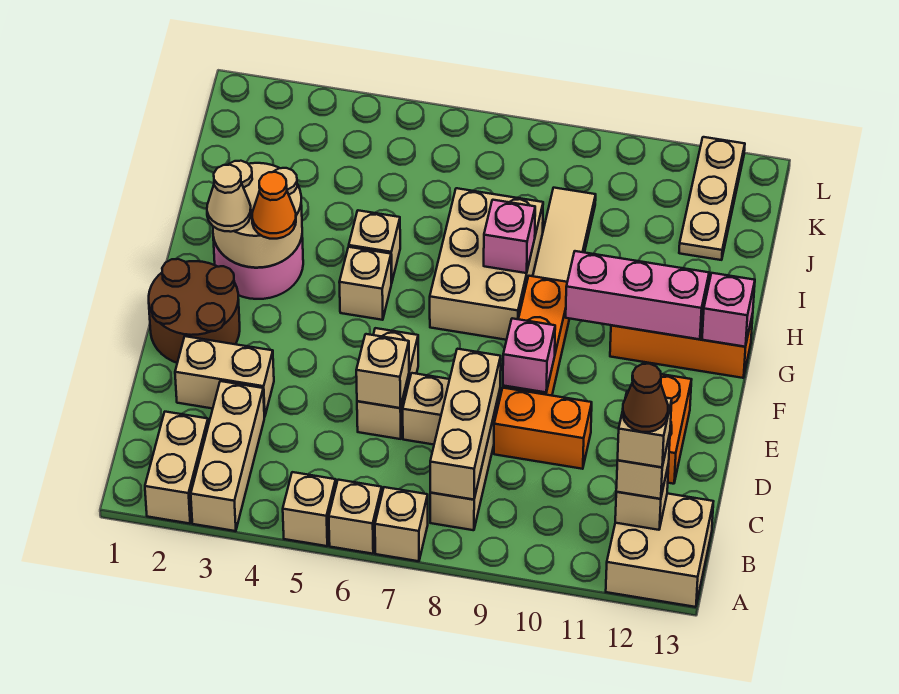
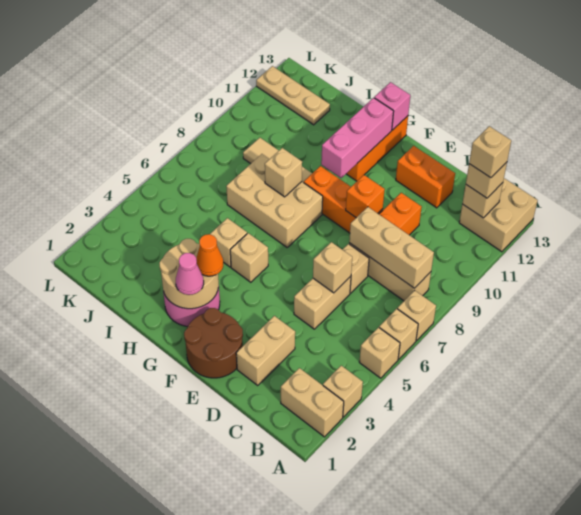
tan brick A3:C3 level 1 -> tan brick A3 level 1
brown cone B12 level 5 -> none
tan brick D6:E6 level 1 -> tan brick D5:D6 level 1
pink brick E9 level 2 -> orange brick E9 level 2
tan cone G2 level 3 -> pink cone G2 level 3
pink brick H8 level 2 -> tan brick H8 level 2

